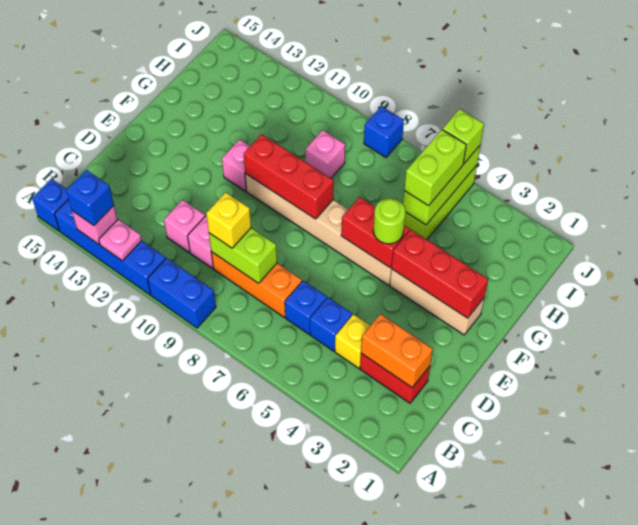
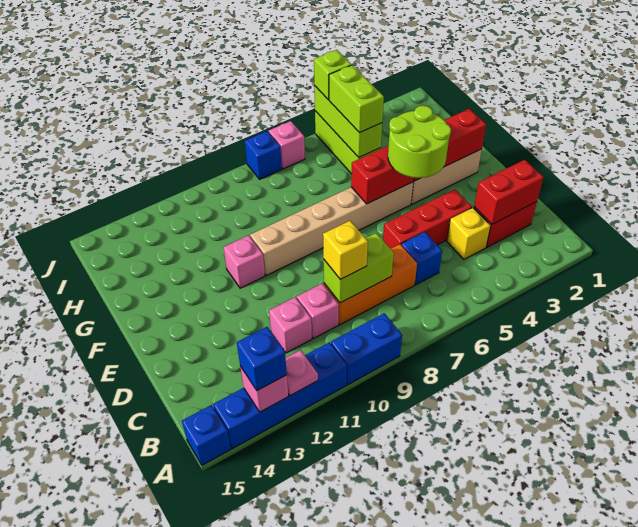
orange brick C2:C3 level 2 -> red brick C2:C3 level 2
blue brick C5 level 1 -> none
lime round brick F5 level 3 -> lime round brick E4:F5 level 3
red brick F8:F10 level 2 -> red brick D4:D6 level 1
pink brick H9 level 1 -> pink brick J7 level 1

